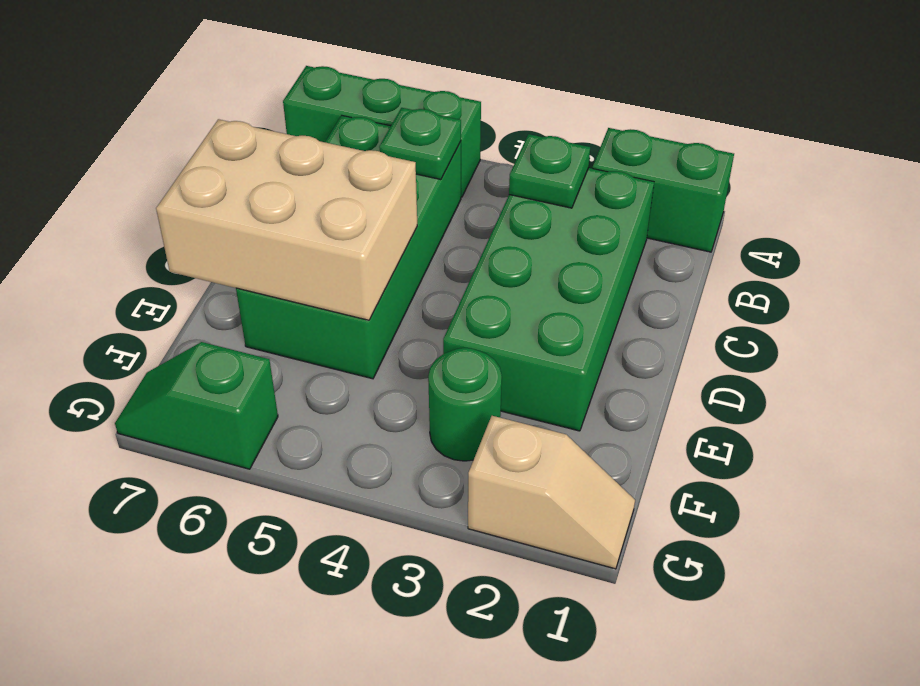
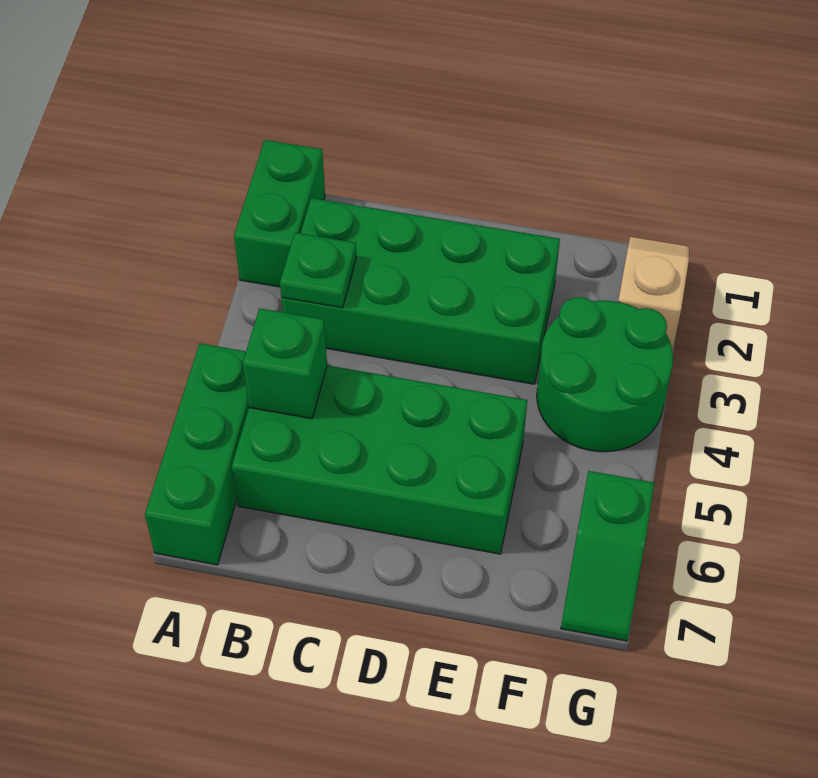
green plate B5 level 2 -> green brick B5 level 2
tan brick D5:E7 level 2 -> none
green round brick F3 level 1 -> green round brick F3:G4 level 1

